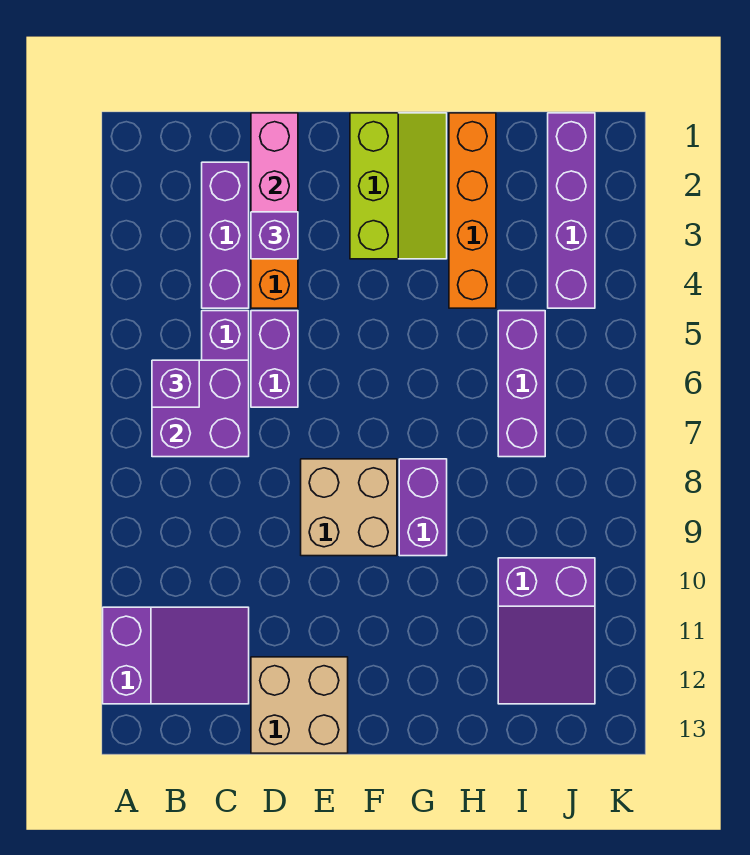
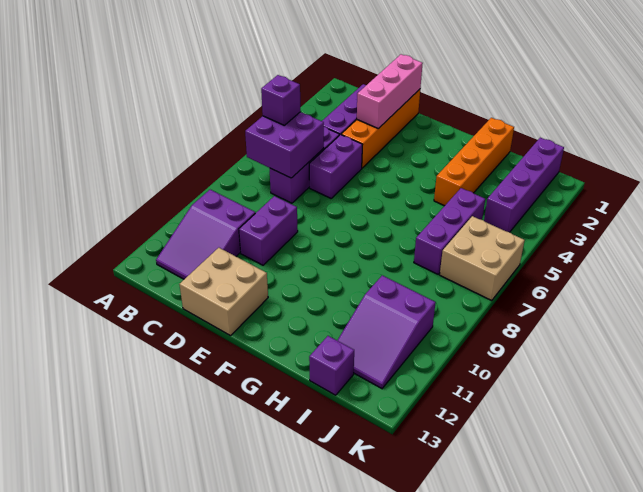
purple slope A11:C12 level 1 top A -> purple slope B10:C12 level 1 top 10
purple brick D3 level 3 -> purple brick I13 level 1
tan brick E8:F9 level 1 -> tan brick J6:K7 level 1
lime slope F1:G3 level 1 top F -> none
purple brick G8:G9 level 1 -> purple brick D9:D10 level 1

